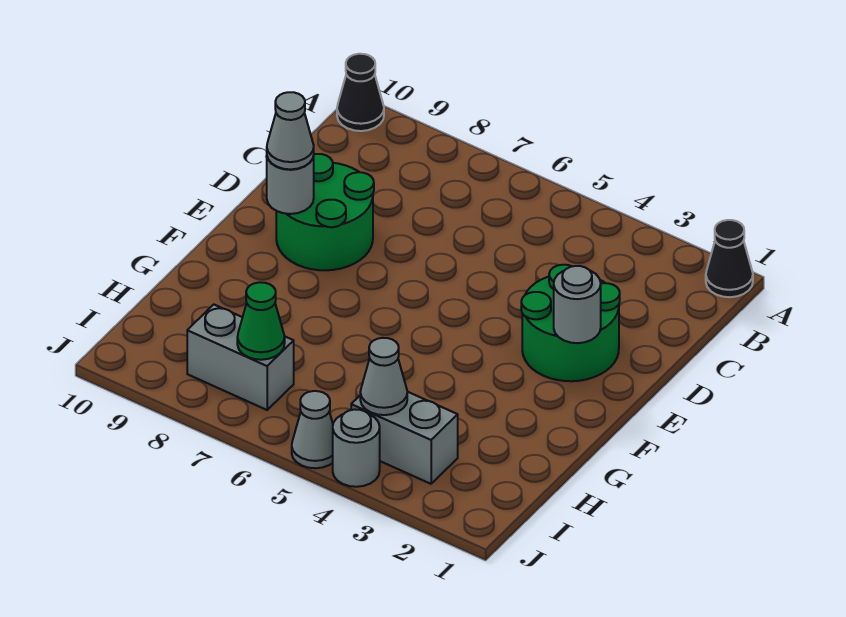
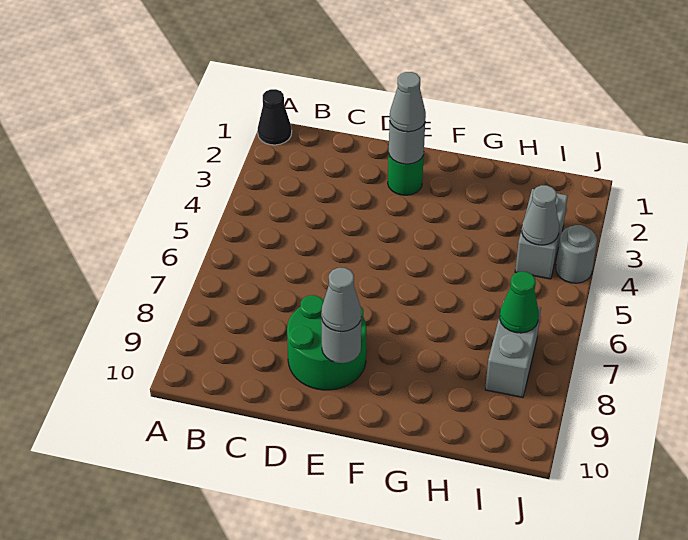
black cone A10 level 1 -> none
green round brick D2:E3 level 1 -> green round brick E2 level 1
grey cone J5 level 1 -> grey cone E2 level 3

